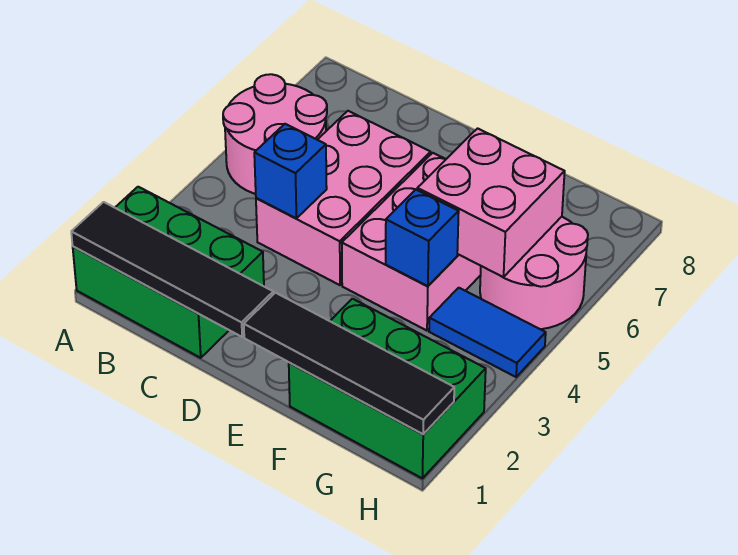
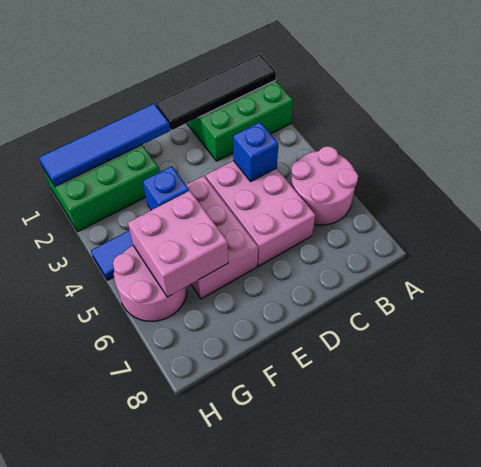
black tile E1:H1 level 2 -> blue tile E1:H1 level 2

